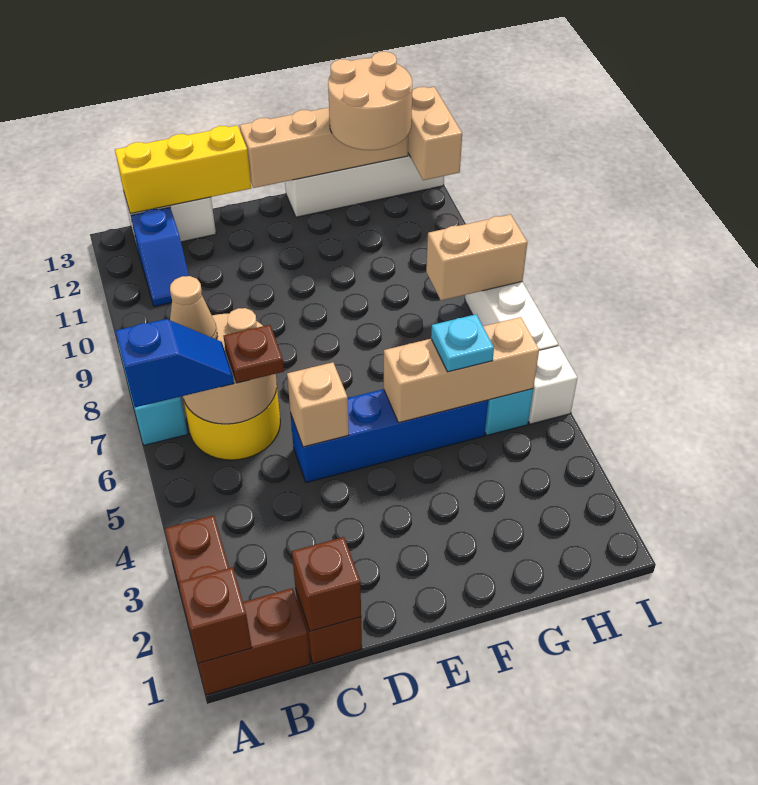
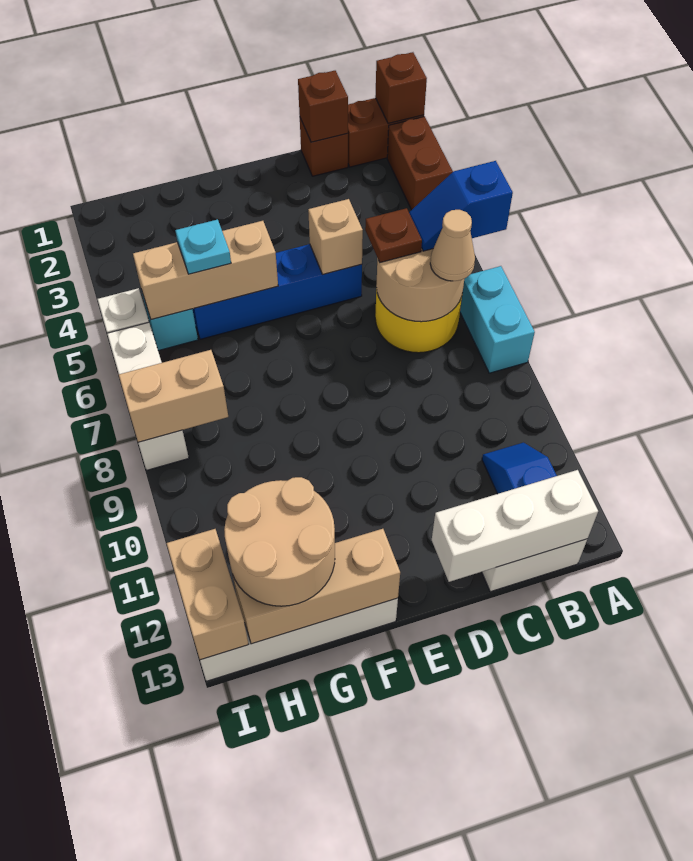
yellow brick B13:D13 level 2 -> white brick B13:D13 level 2
tan brick E13:H13 level 2 -> tan brick F13:H13 level 2

